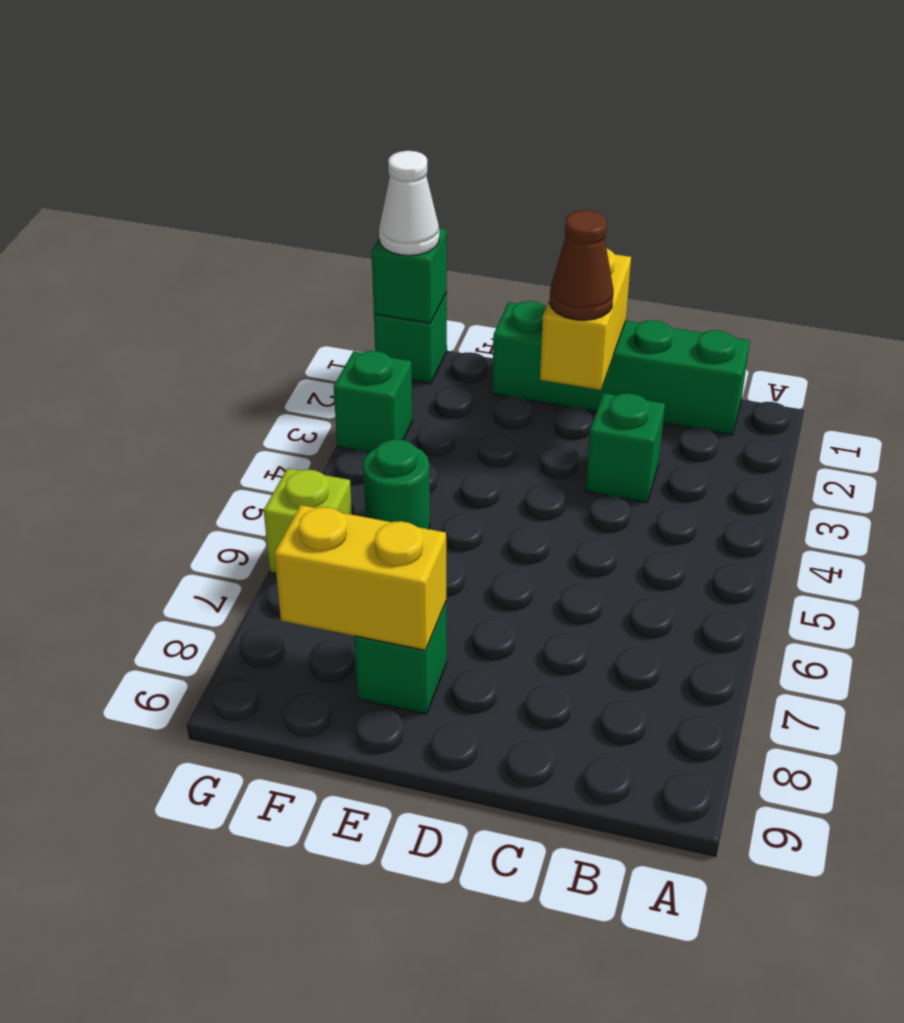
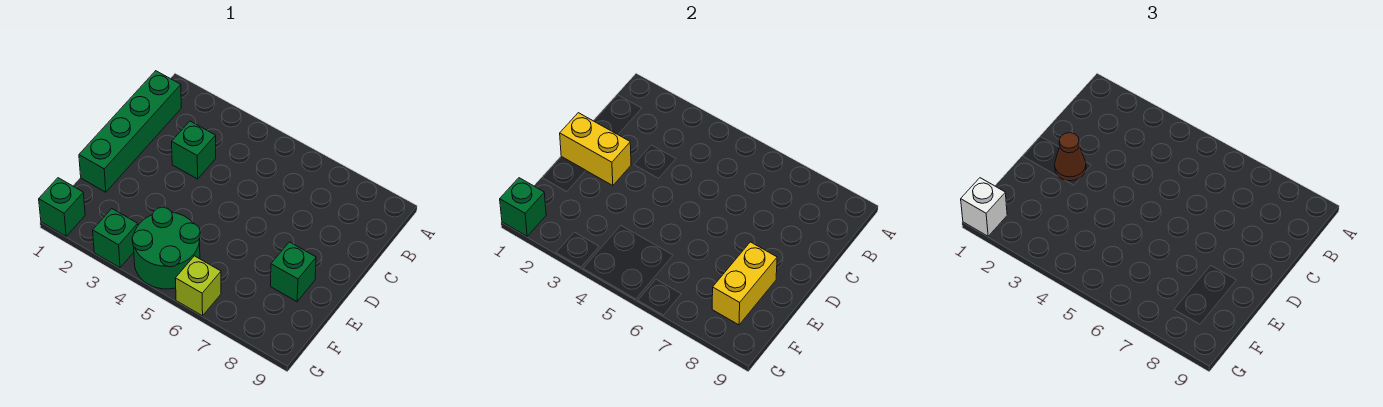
green round brick F5 level 1 -> green round brick F4:G5 level 1
white cone G1 level 3 -> white brick G1 level 3

